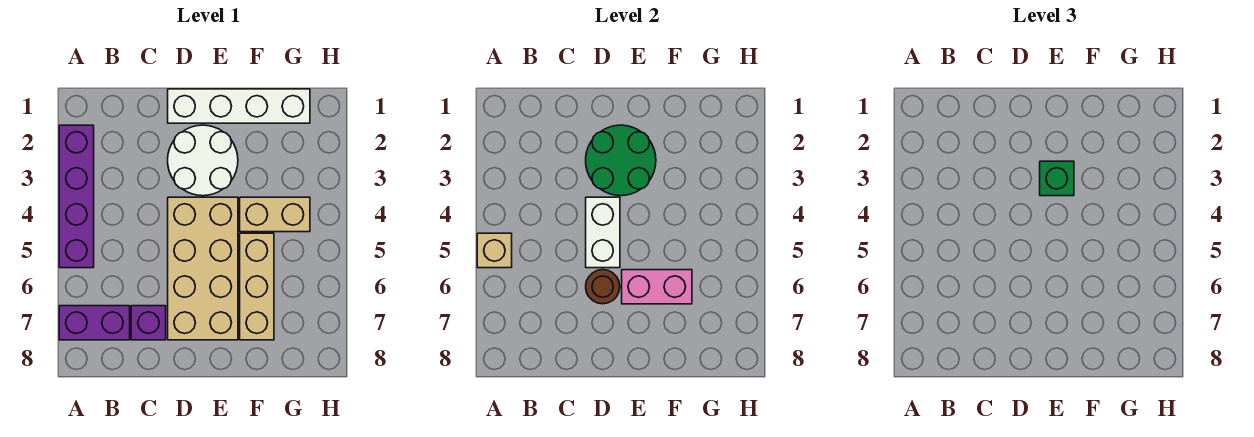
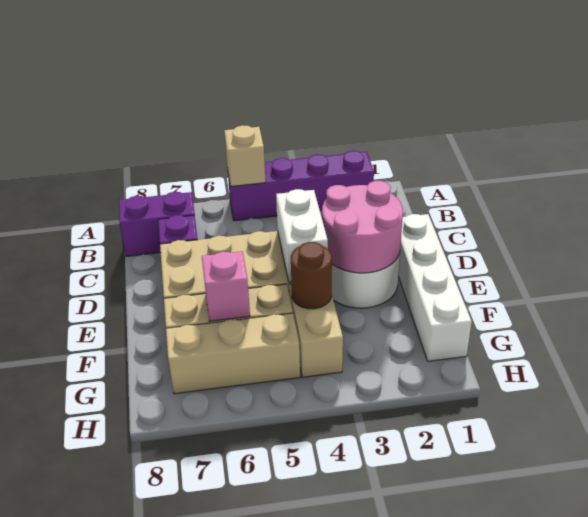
purple brick A7:B7 level 1 -> purple brick B7:B8 level 1
green round brick D2:E3 level 2 -> pink round brick D2:E3 level 2
white brick D4:D5 level 2 -> white brick D4:E4 level 2
brown round brick D6 level 2 -> brown round brick F4 level 2
green brick E3 level 3 -> none
pink brick E6:F6 level 2 -> pink brick F6 level 2
none -> tan brick G5:G7 level 1

